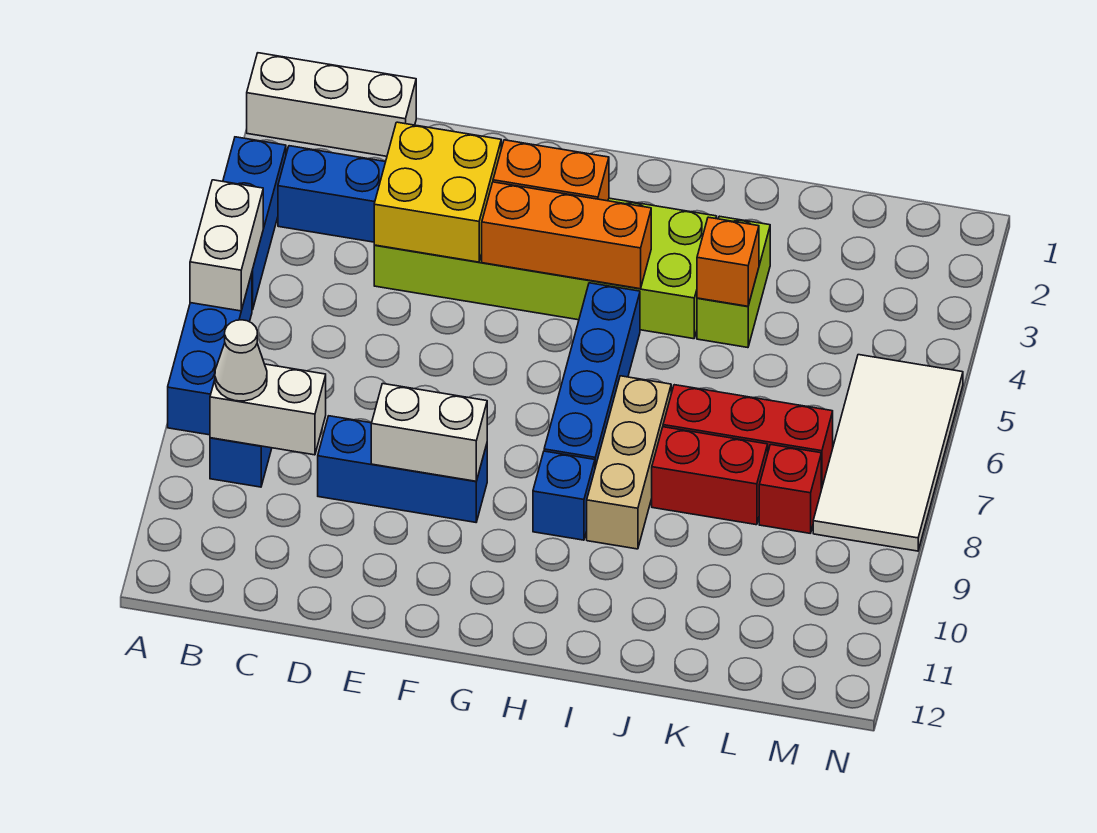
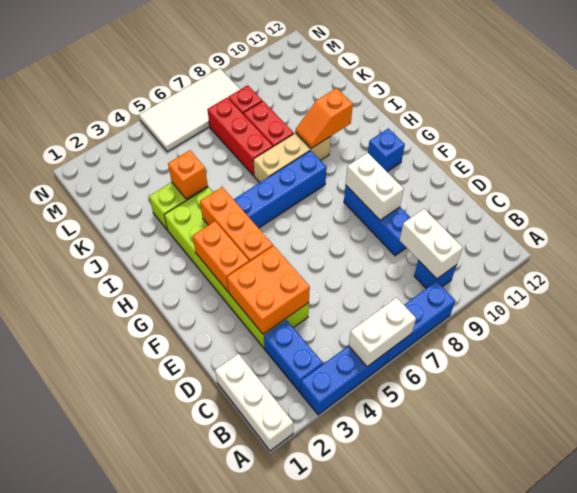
white cone B9 level 3 -> none
yellow brick D3:E4 level 2 -> orange brick D3:E4 level 2
blue brick H9 level 1 -> blue brick G11 level 1
none -> orange slope I9:I10 level 2 top 10

